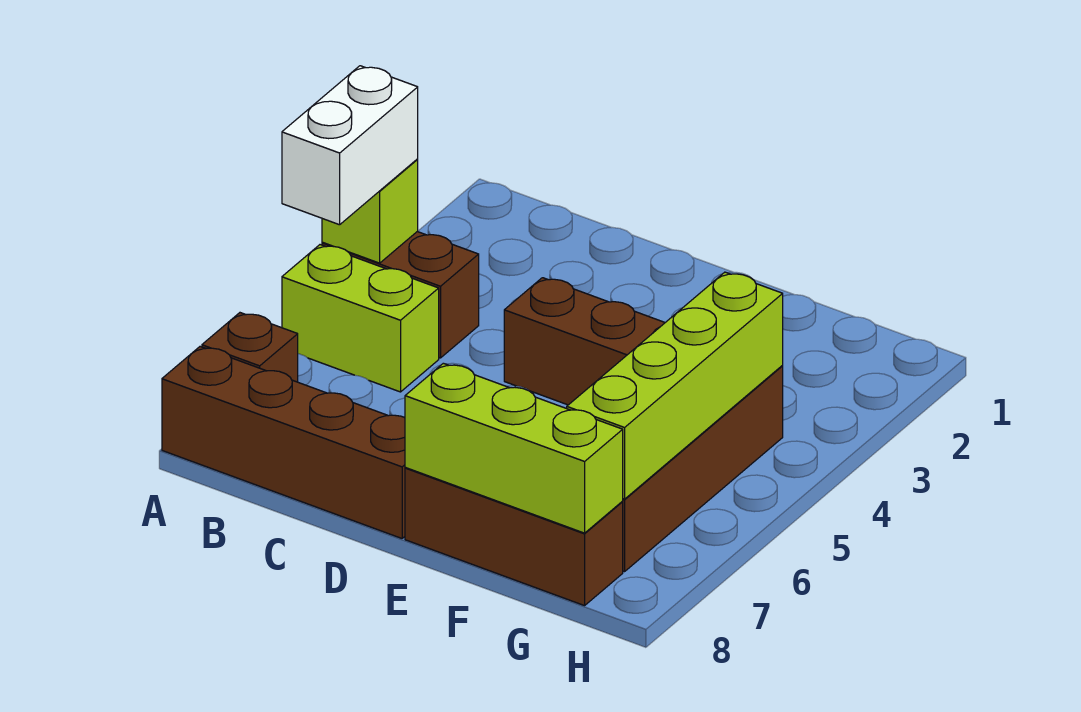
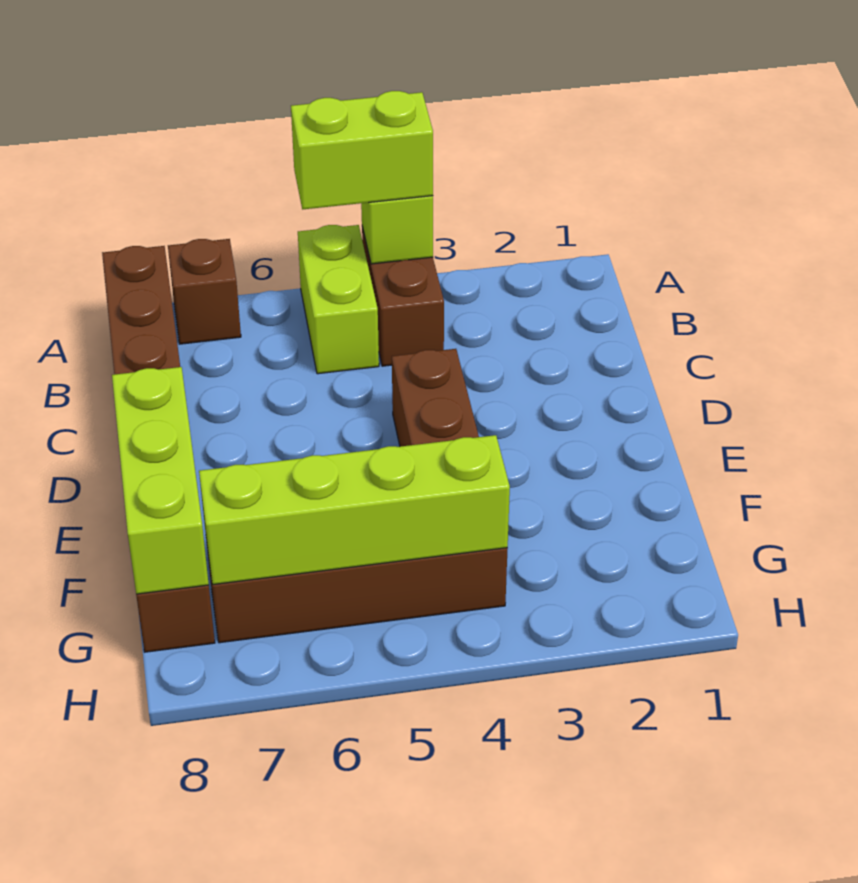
white brick A4:A5 level 3 -> lime brick A4:A5 level 3

